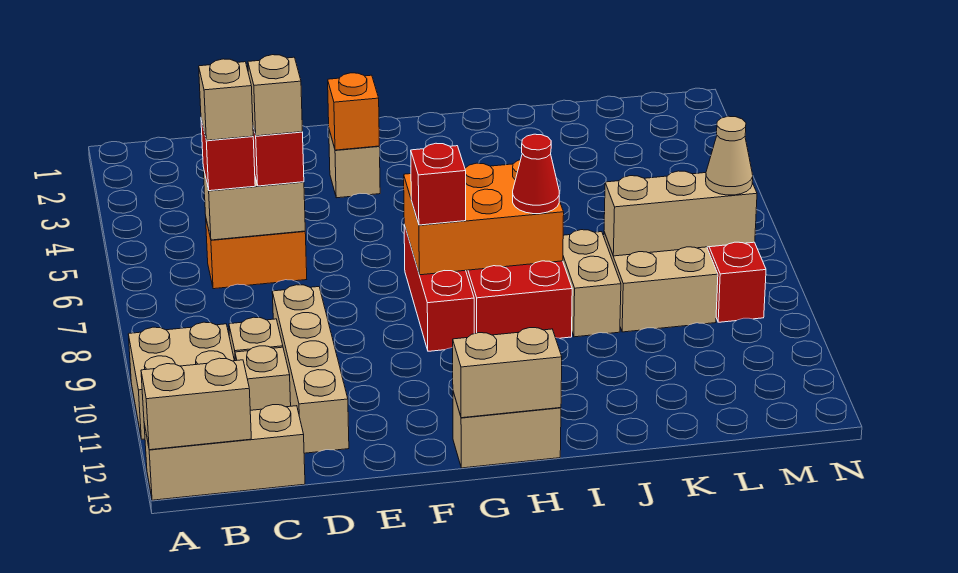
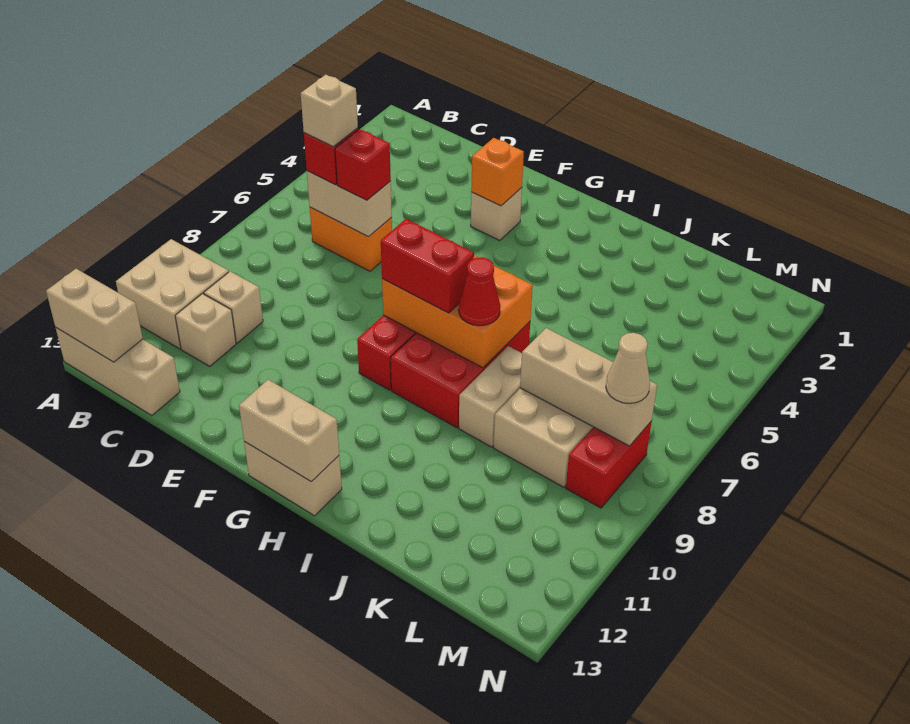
tan brick D6 level 4 -> none
tan brick D9:D12 level 1 -> none
red brick G8 level 3 -> red brick G8:H8 level 3

